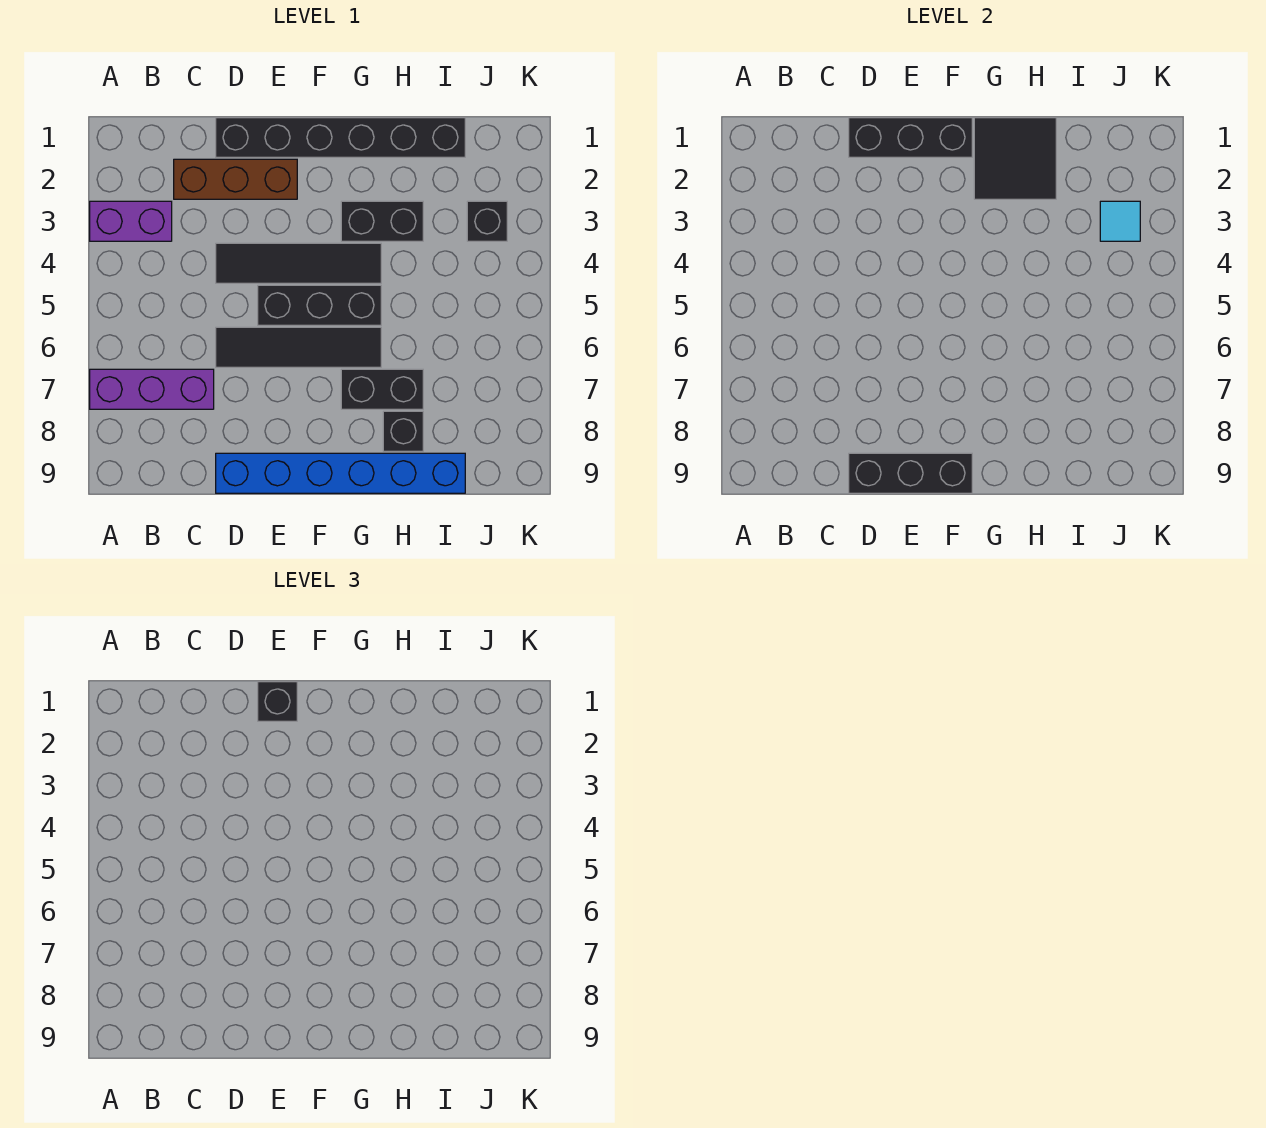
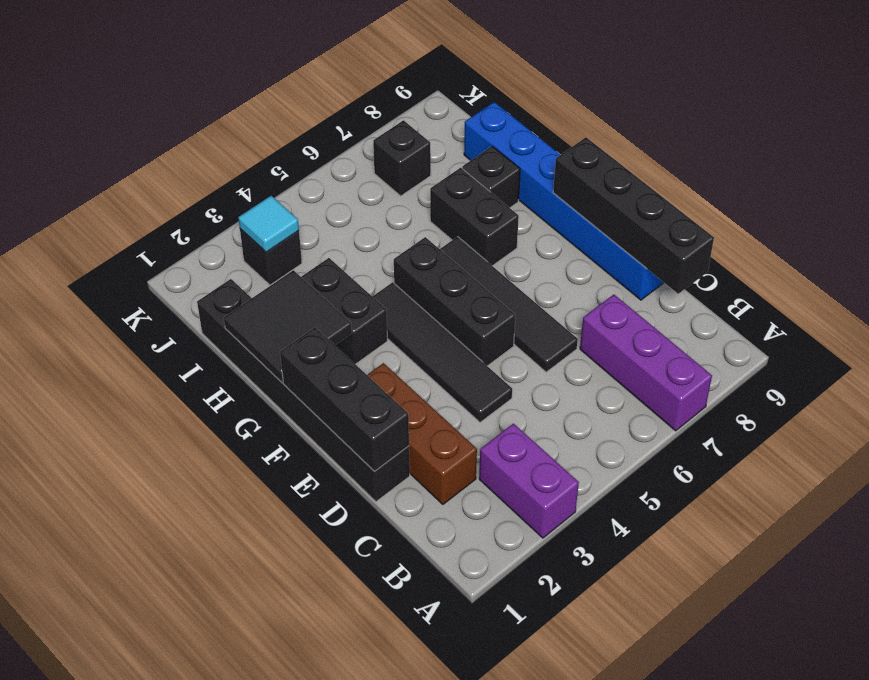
black brick D9:F9 level 2 -> black brick C9:F9 level 2
black brick E1 level 3 -> black brick J7 level 1

